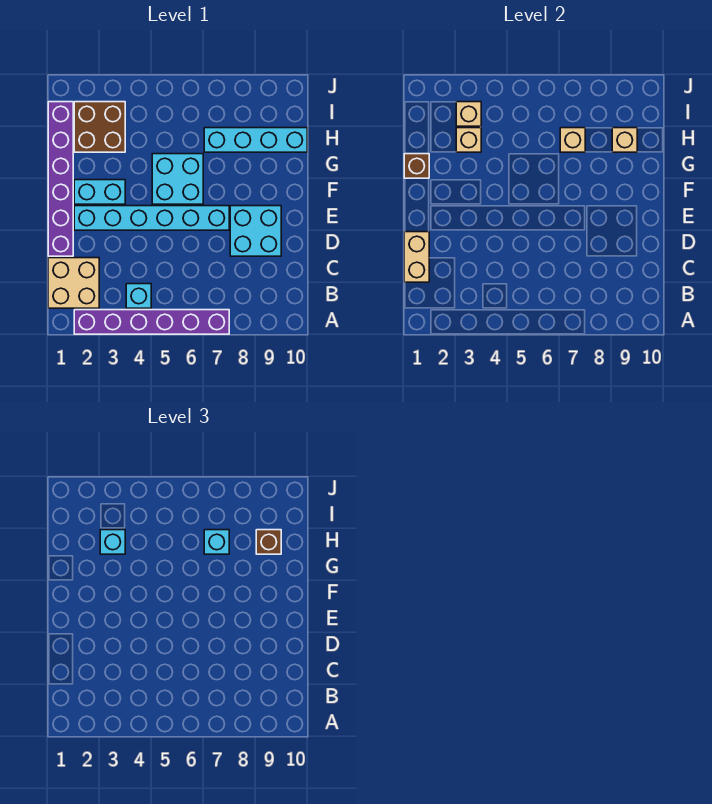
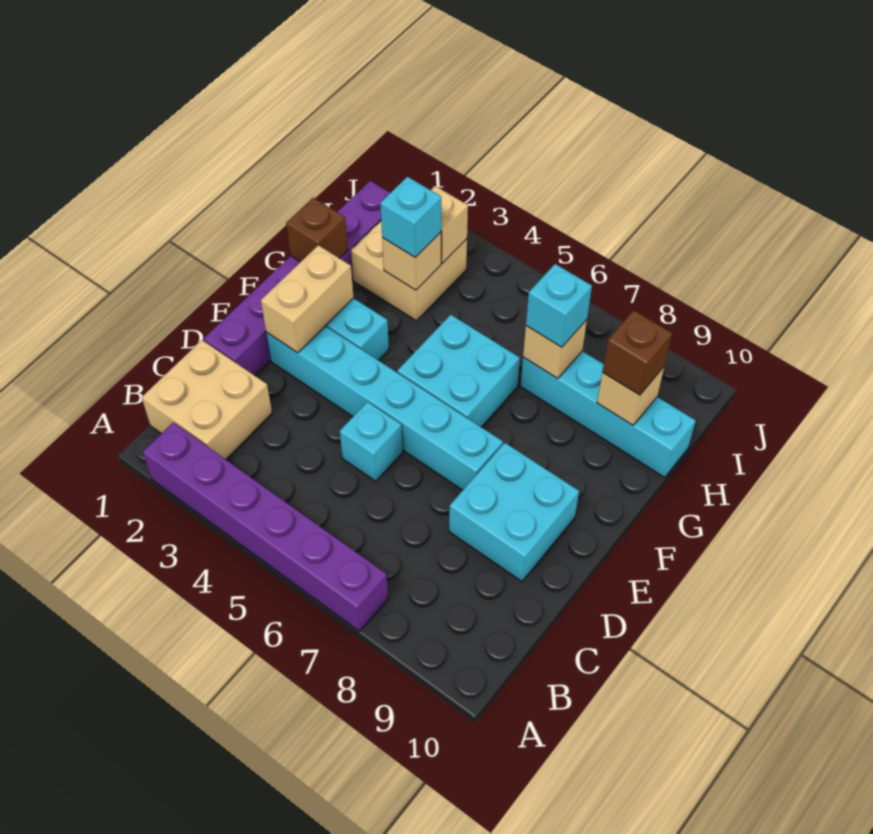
cyan brick B4 level 1 -> cyan brick D5 level 1
tan brick C1:D1 level 2 -> tan brick E2:F2 level 2
brown brick H2:I3 level 1 -> tan brick H2:I3 level 1

